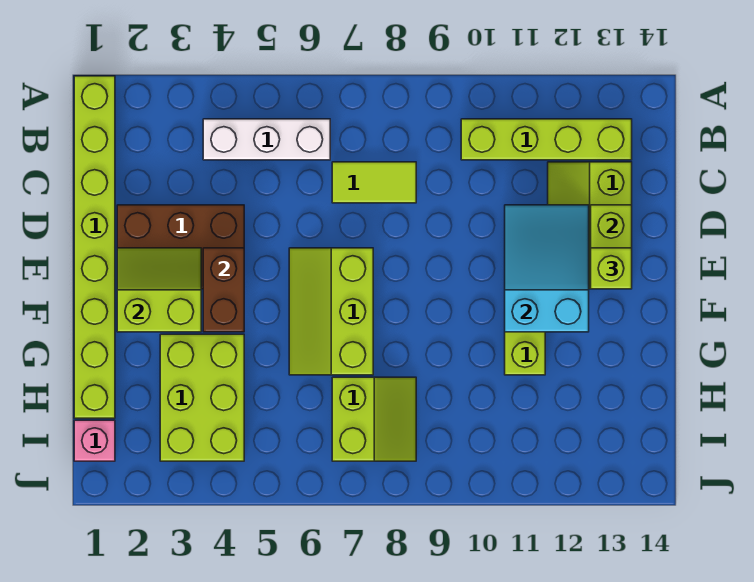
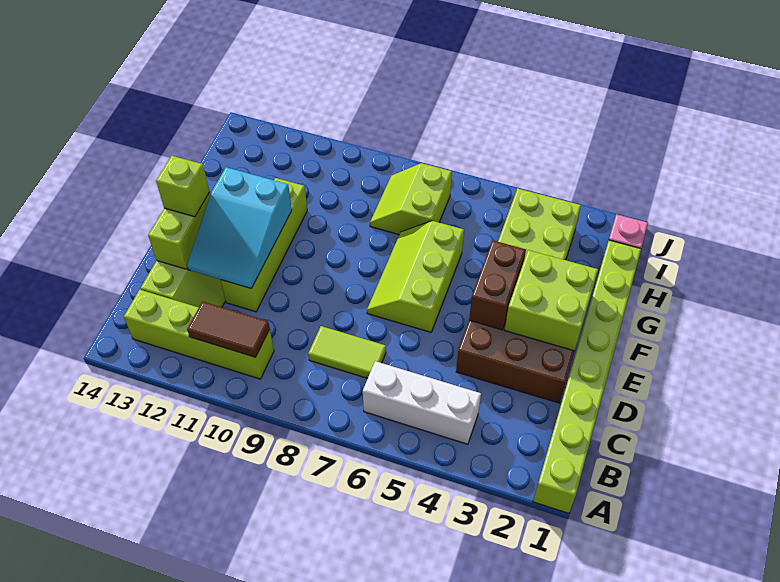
none -> brown tile B10:B11 level 2
lime slope E2:F3 level 2 top F -> lime brick E2:F3 level 2
lime slope E6:G7 level 1 top 7 -> lime slope E6:G7 level 1 top 6

